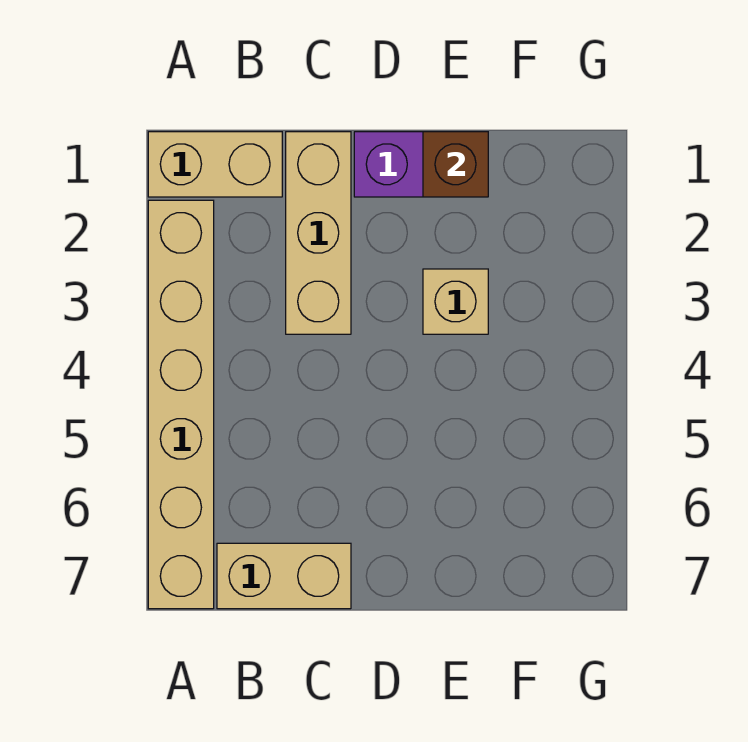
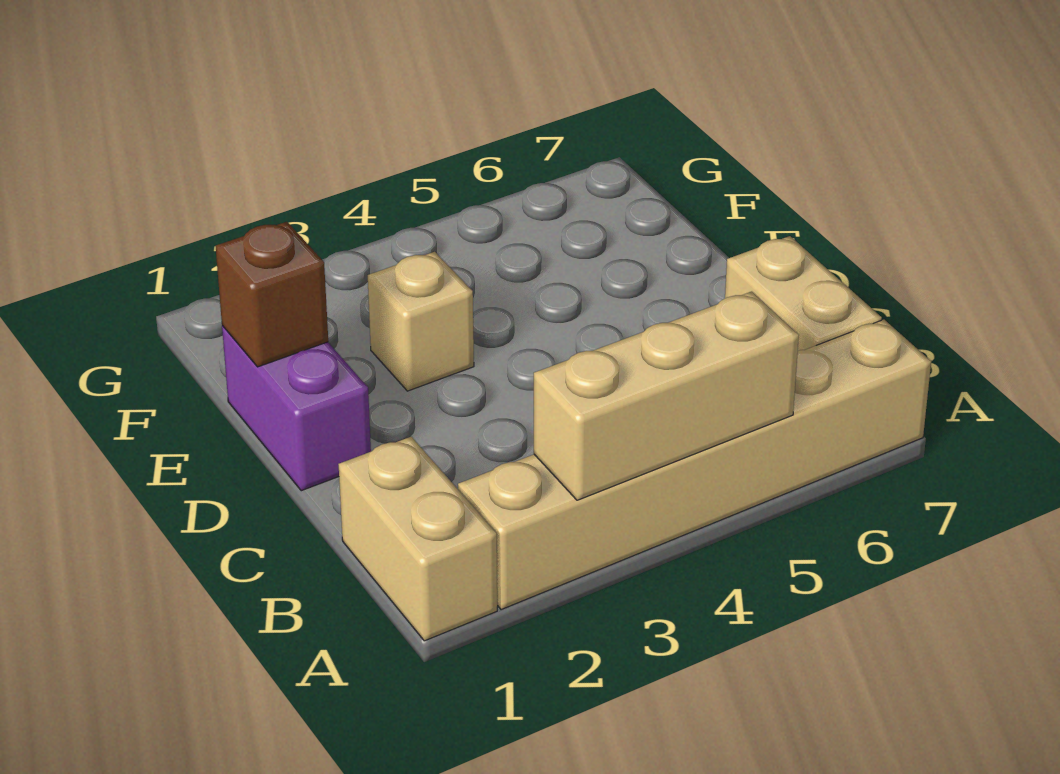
tan brick C1:C3 level 1 -> tan brick A3:A5 level 2

